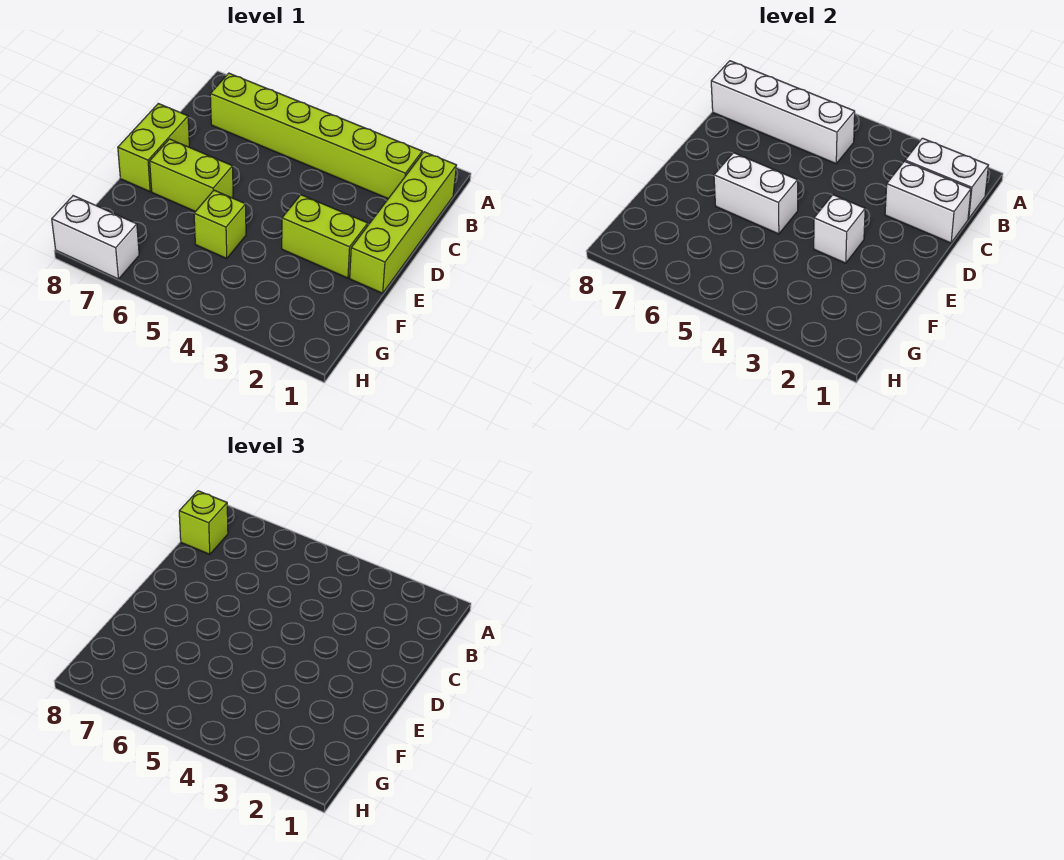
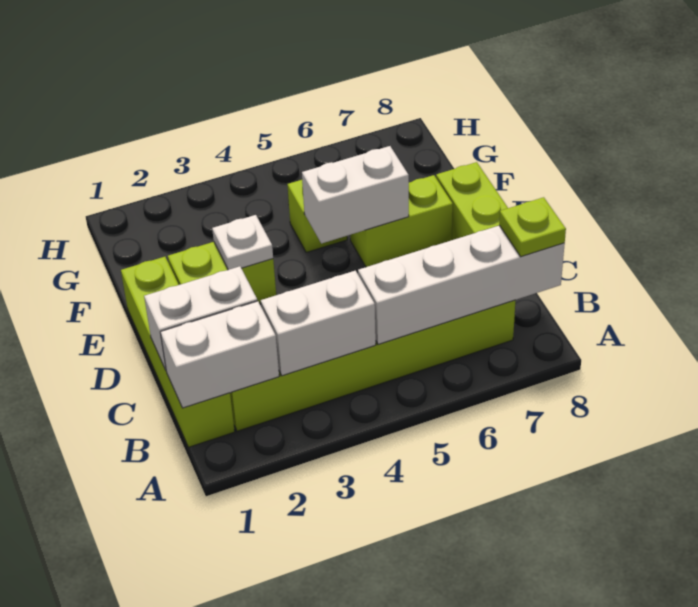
lime brick B8 level 3 -> lime plate B8 level 3
white brick E3 level 2 -> white plate E3 level 2
white brick H7:H8 level 1 -> white brick B3:B4 level 2

